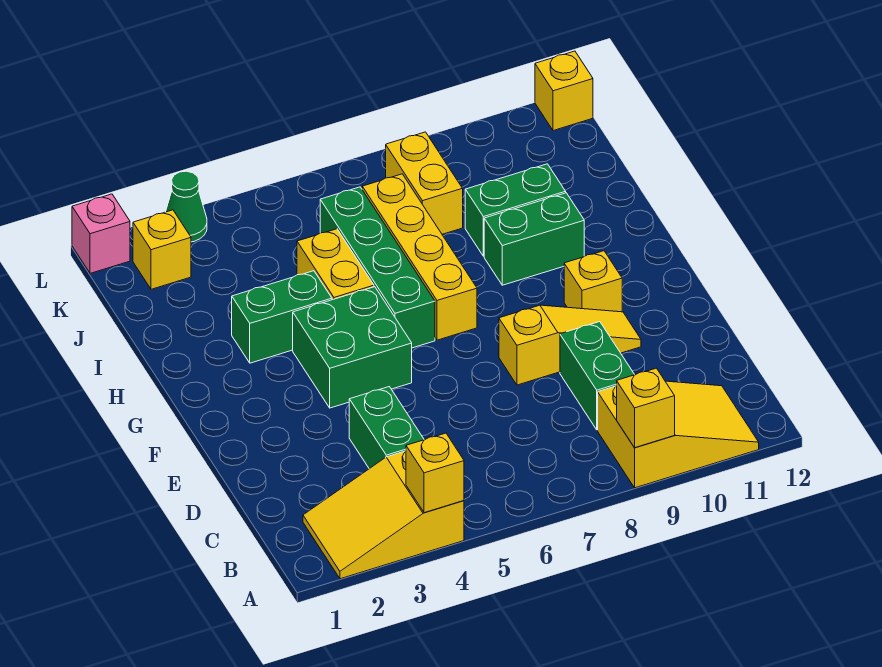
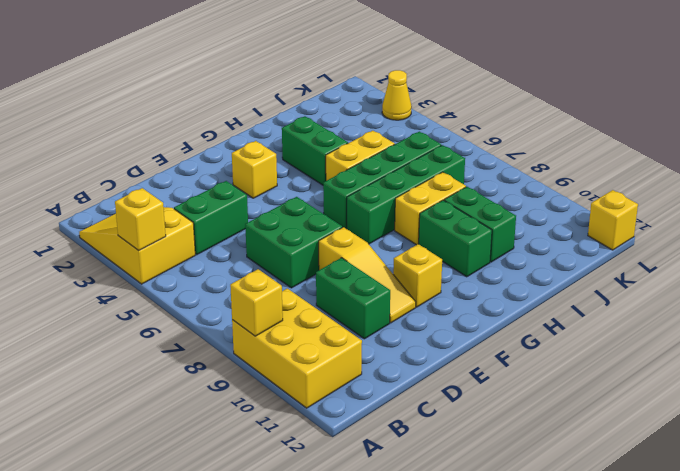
yellow slope A9:B11 level 1 top 9 -> yellow brick A9:B11 level 1
green brick C9:D9 level 1 -> green brick D9:D10 level 1
green brick F4:G5 level 1 -> green brick D6:E7 level 1
yellow brick G7:J7 level 1 -> green brick G7:J7 level 1
yellow brick J8:K8 level 1 -> yellow brick H8:I8 level 1
yellow brick K2 level 1 -> yellow brick F3 level 1
pink brick L1 level 1 -> none
green cone L3 level 1 -> yellow cone L3 level 1

